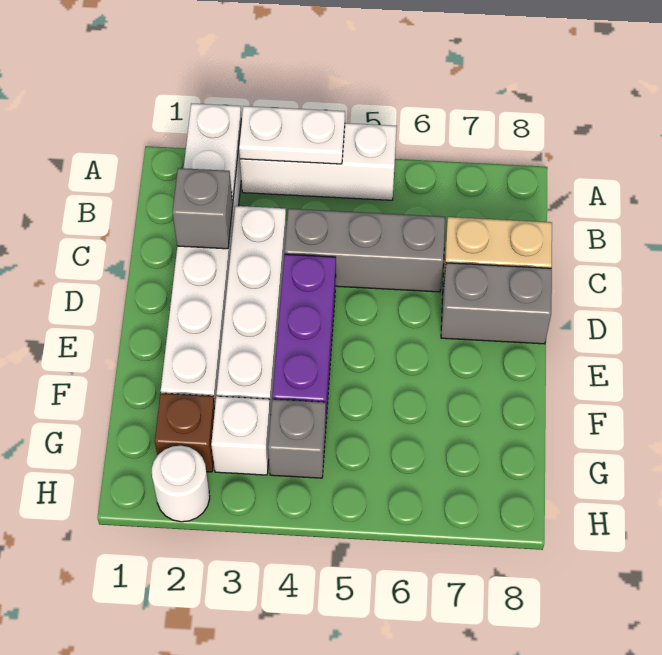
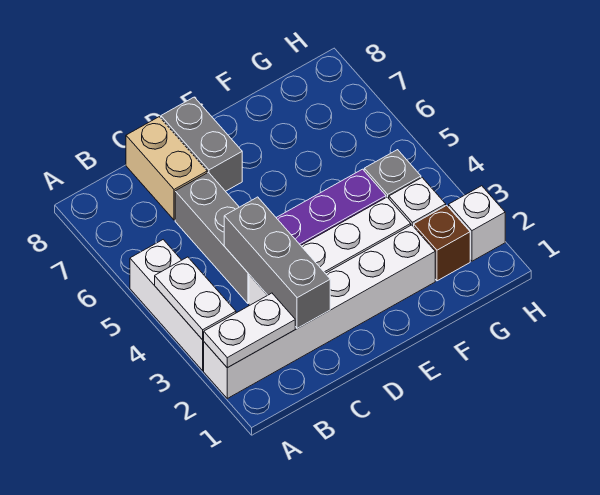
grey brick C2 level 2 -> grey brick C2:C4 level 2
white round brick H2 level 1 -> white brick H2 level 1

